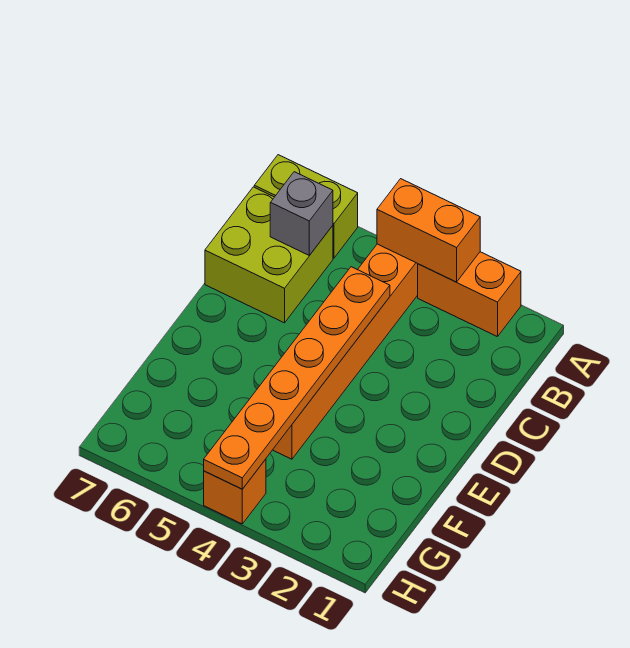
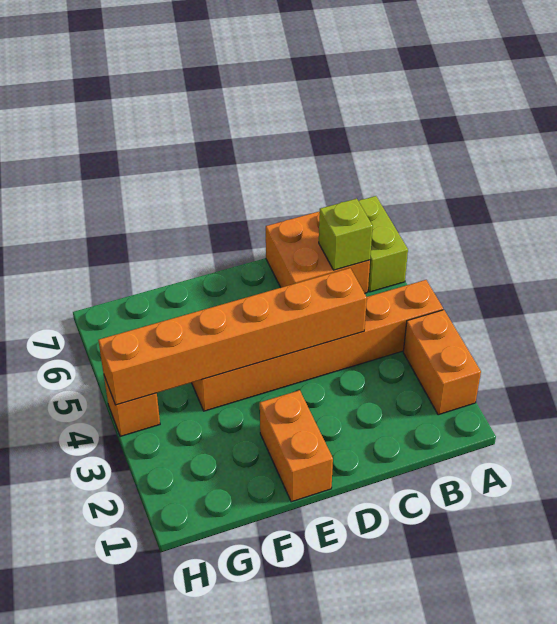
orange brick A3:A4 level 2 -> orange brick E1:E2 level 1
lime brick B6:C7 level 1 -> orange brick B6:C7 level 1
grey brick B6 level 2 -> lime brick B6 level 2
orange plate C4:H4 level 2 -> orange brick C4:H4 level 2

